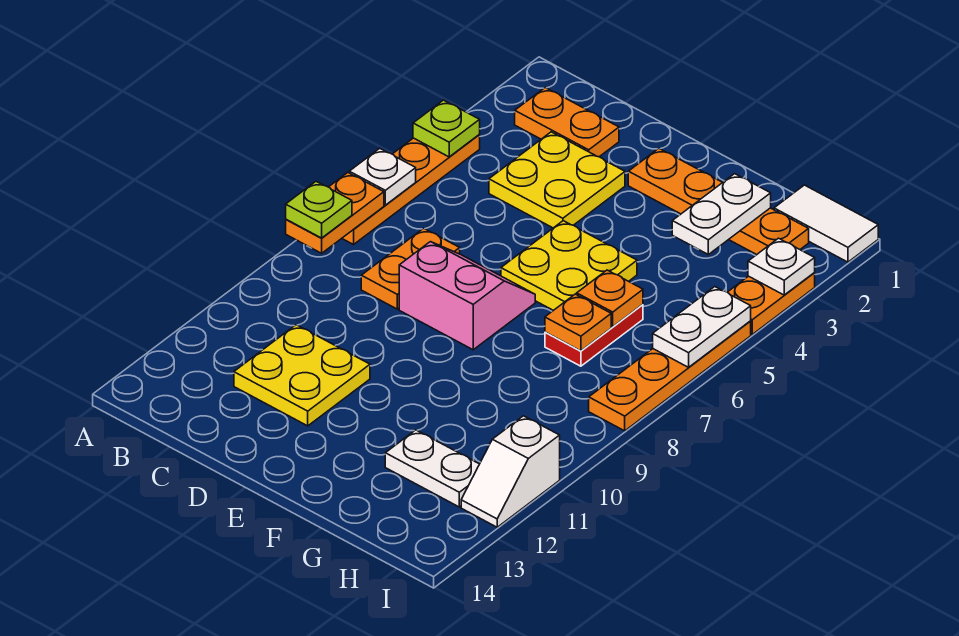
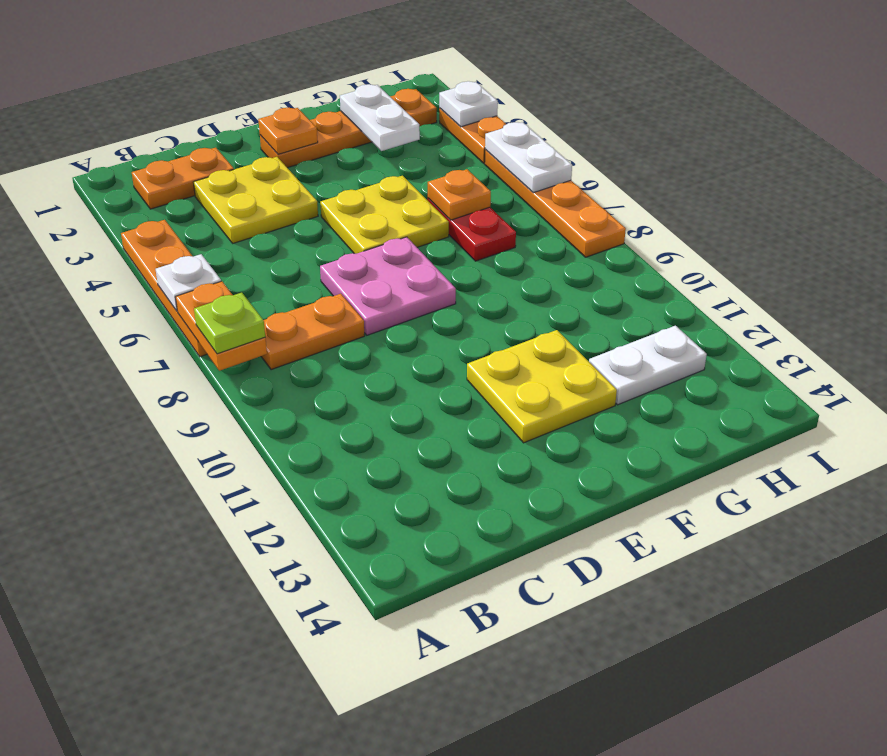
lime plate A4 level 2 -> none
orange plate C7:C8 level 1 -> orange plate B8:C8 level 1
yellow plate C11:D12 level 1 -> yellow plate E11:F12 level 1
pink slope D7:E8 level 1 top 8 -> pink plate D7:E8 level 1
orange plate G7 level 2 -> orange plate E2 level 2
white tile H1:I1 level 1 -> none
white slope I11:I12 level 1 top 11 -> none

